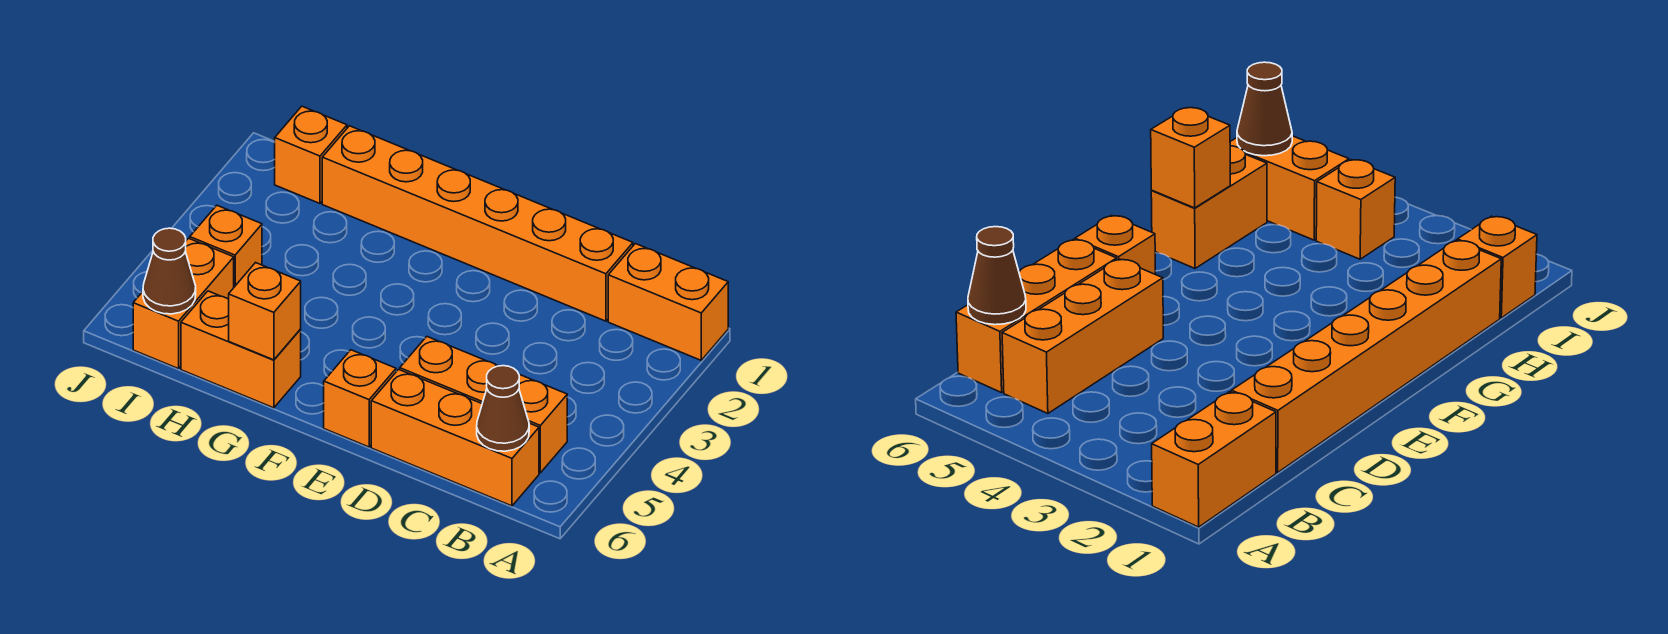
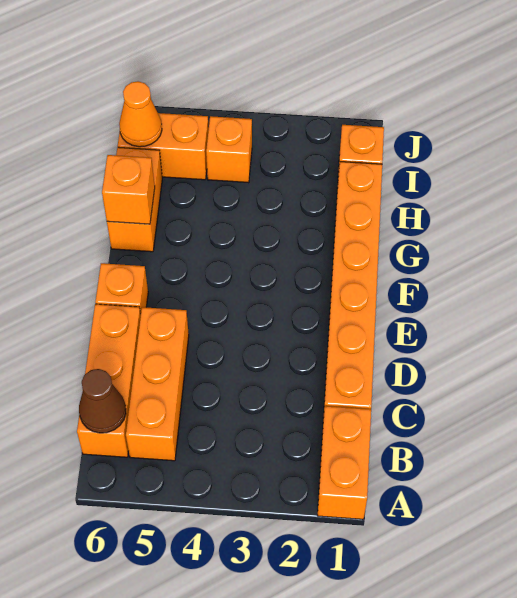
brown cone I6 level 2 -> orange cone I6 level 2

